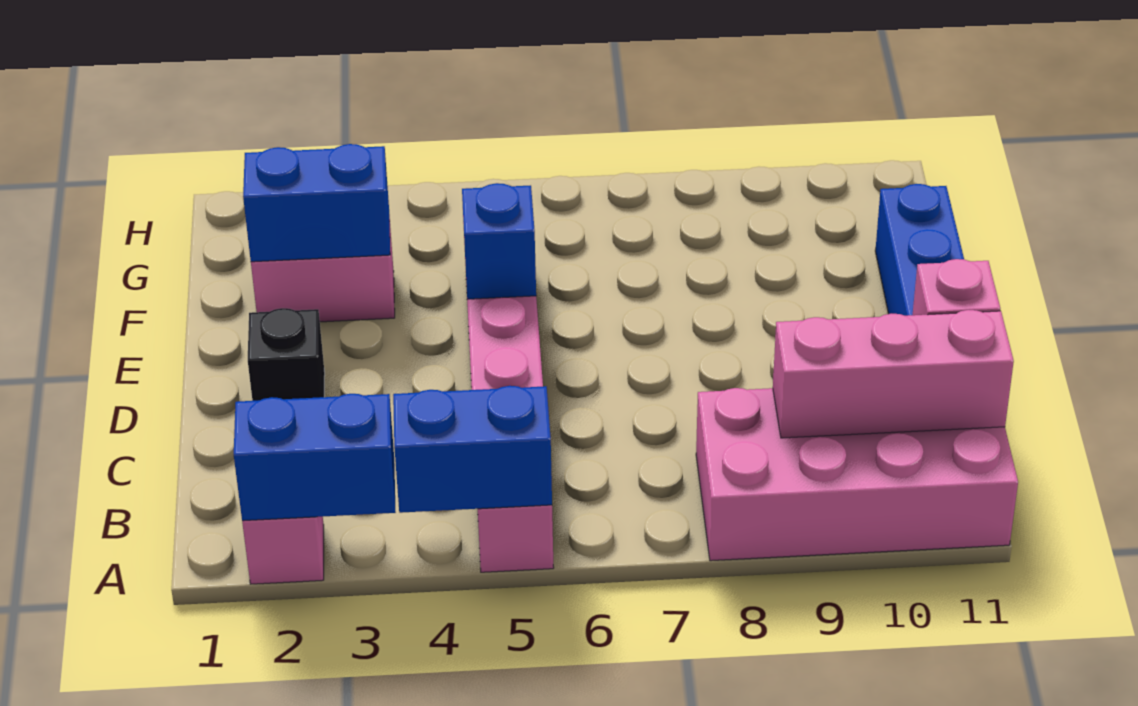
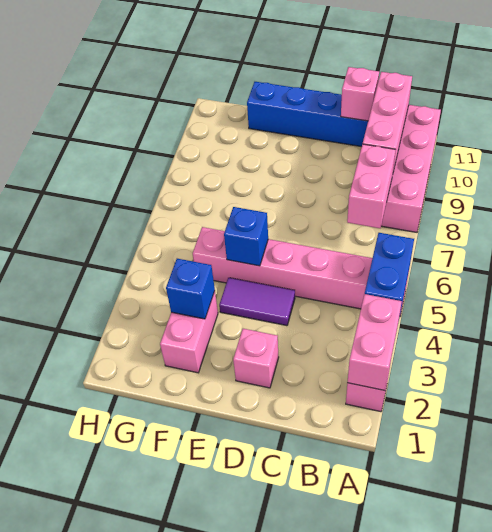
blue brick A2:A3 level 2 -> pink brick A2:A3 level 2
none -> pink brick B7:B8 level 2
black brick D2 level 1 -> pink brick D2 level 1
none -> purple tile D4:E4 level 1
blue brick F2:F3 level 2 -> blue brick F3 level 2

